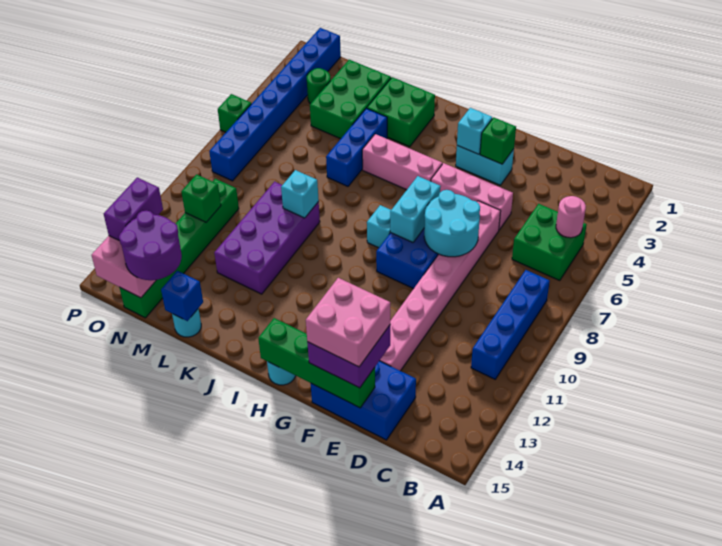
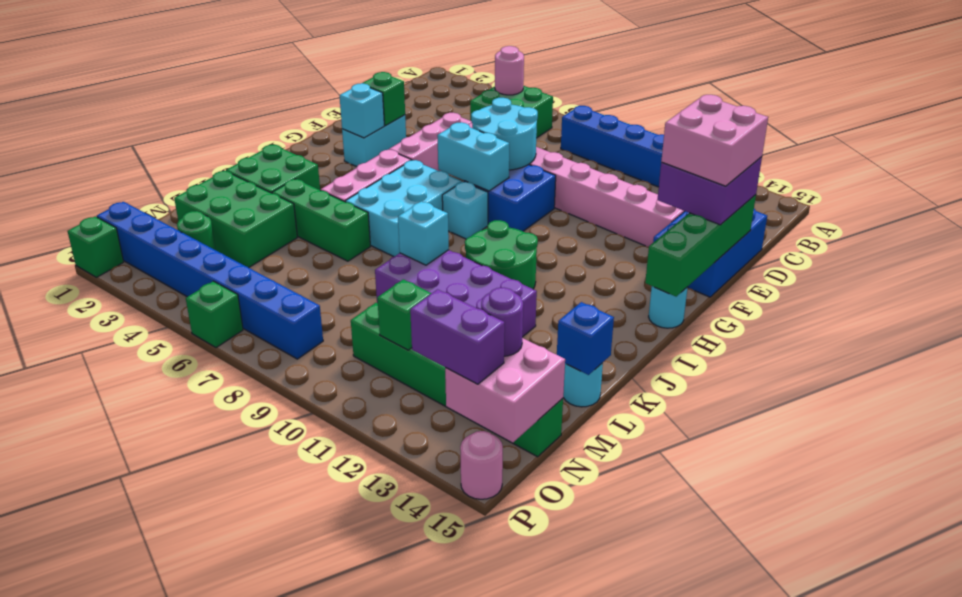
none -> cyan brick H6:J7 level 1
none -> green round brick I10:J11 level 1
blue brick K4:K6 level 1 -> green brick K4:K6 level 1
purple round brick M14:N15 level 3 -> purple round brick N14 level 3
none -> green brick P1 level 1
none -> pink round brick P15 level 1

